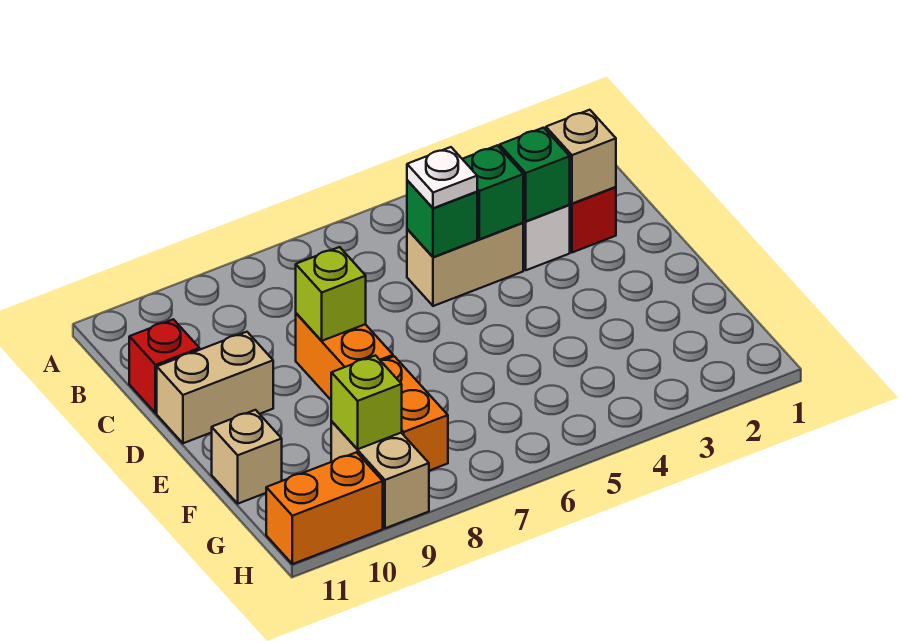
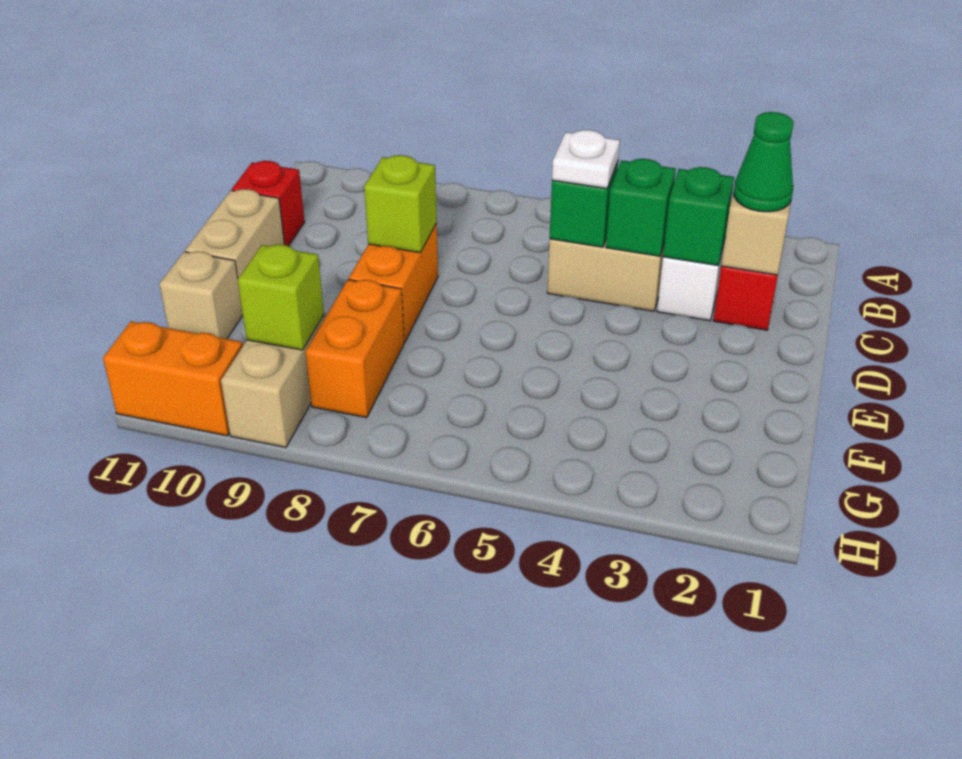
none -> green cone C2 level 3
tan brick D10:D11 level 1 -> tan brick D11:E11 level 1

